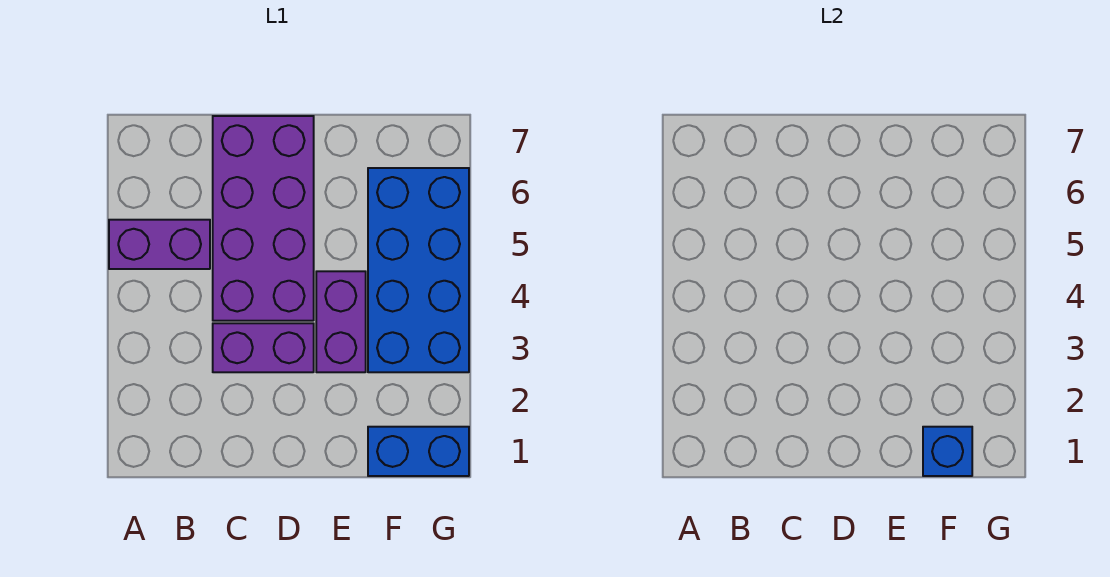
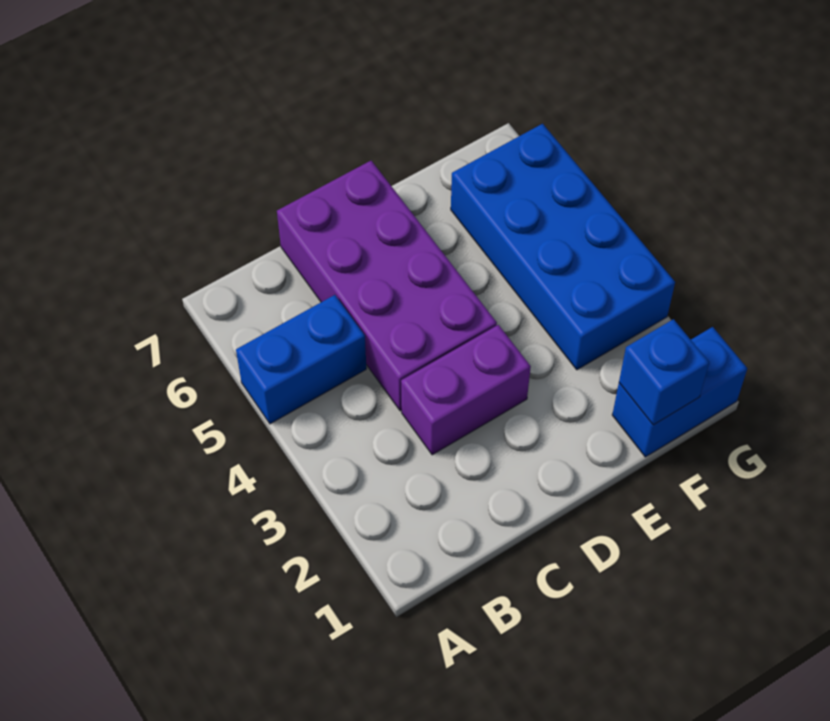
purple brick A5:B5 level 1 -> blue brick A5:B5 level 1
purple brick E3:E4 level 1 -> none

